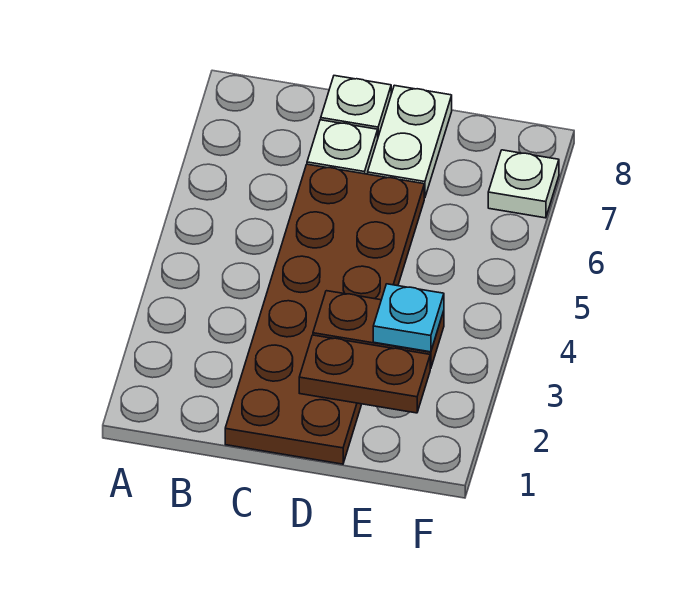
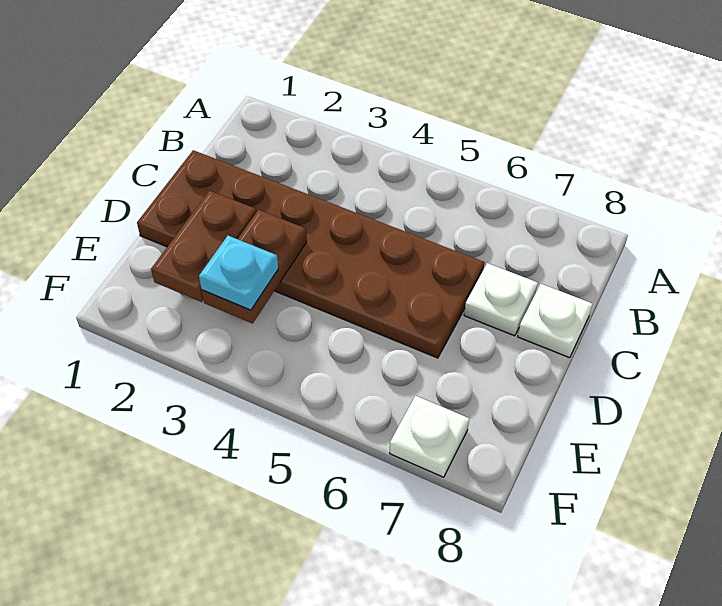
white plate D7:D8 level 1 -> none

